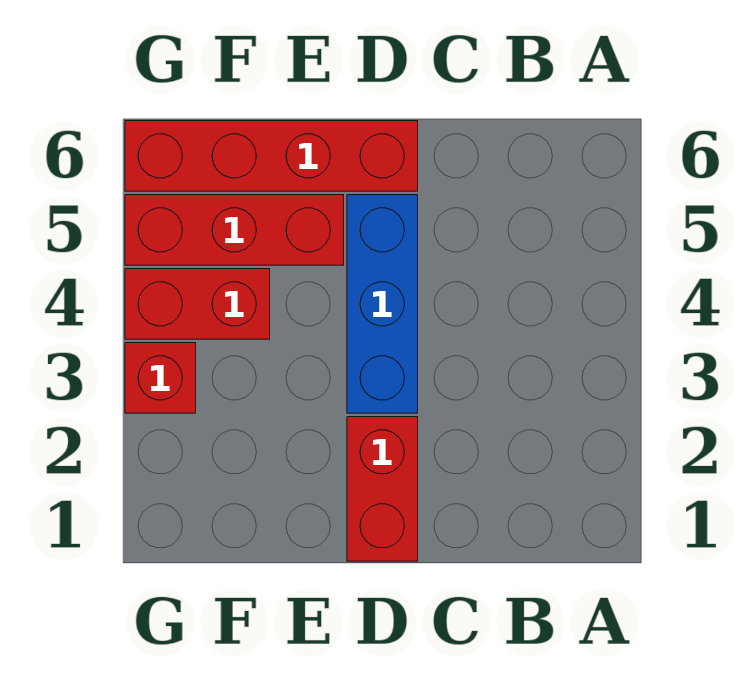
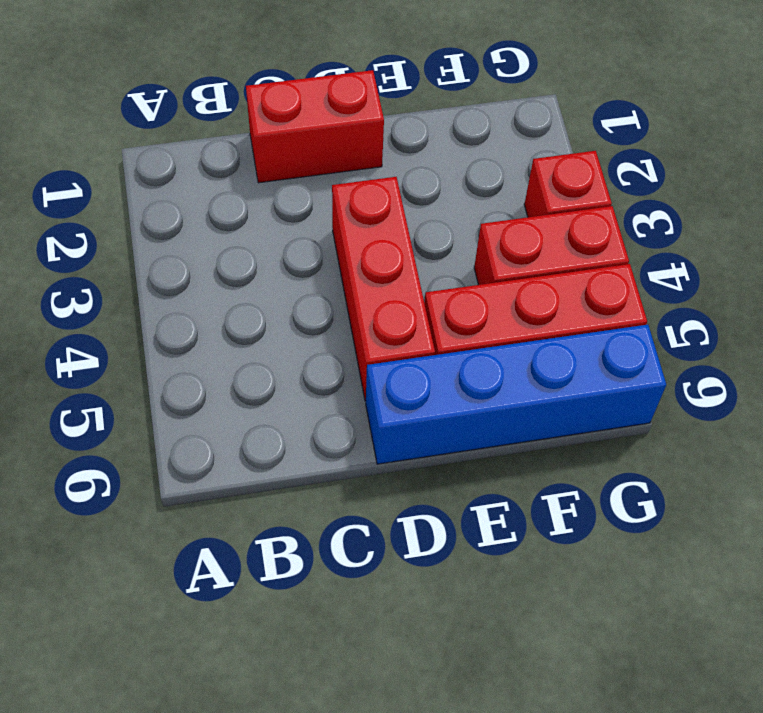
red brick D1:D2 level 1 -> red brick C1:D1 level 1
blue brick D3:D5 level 1 -> red brick D3:D5 level 1
red brick D6:G6 level 1 -> blue brick D6:G6 level 1

